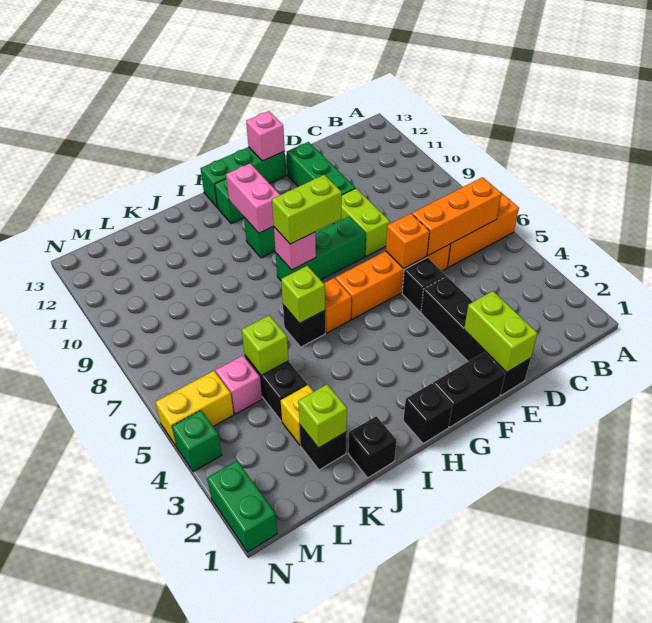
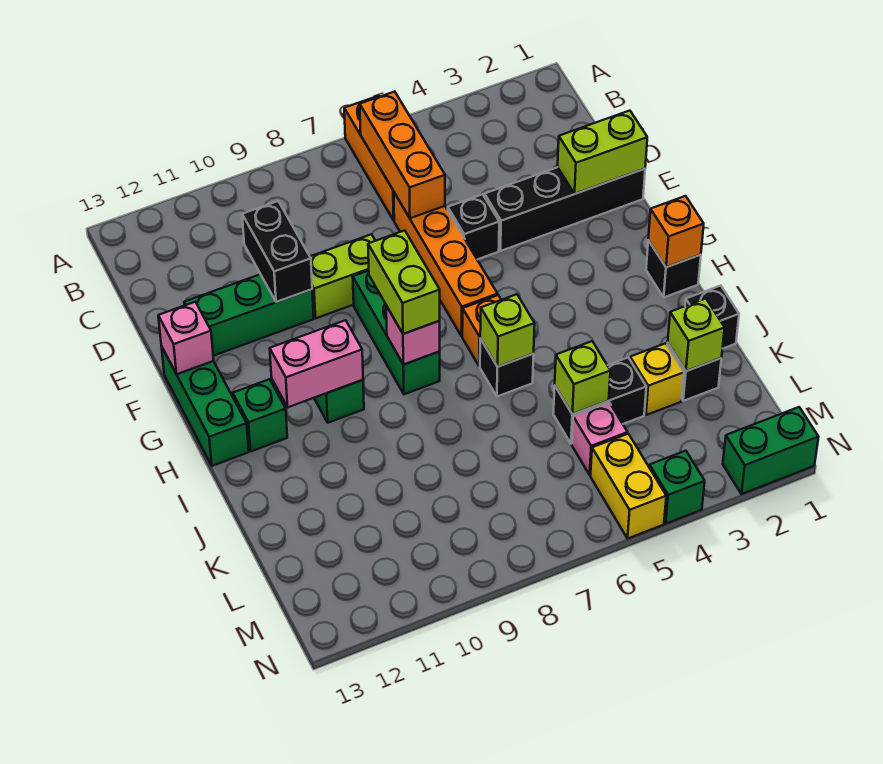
orange brick E6 level 2 -> orange brick H1 level 2
black brick F1:G1 level 1 -> black brick D10:E10 level 2

